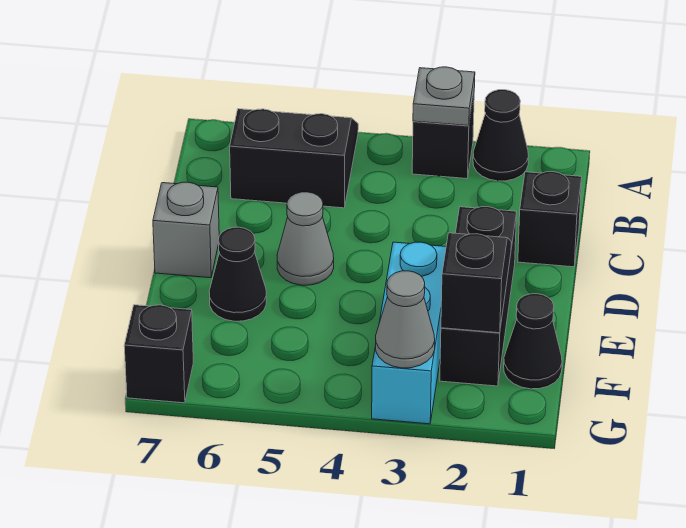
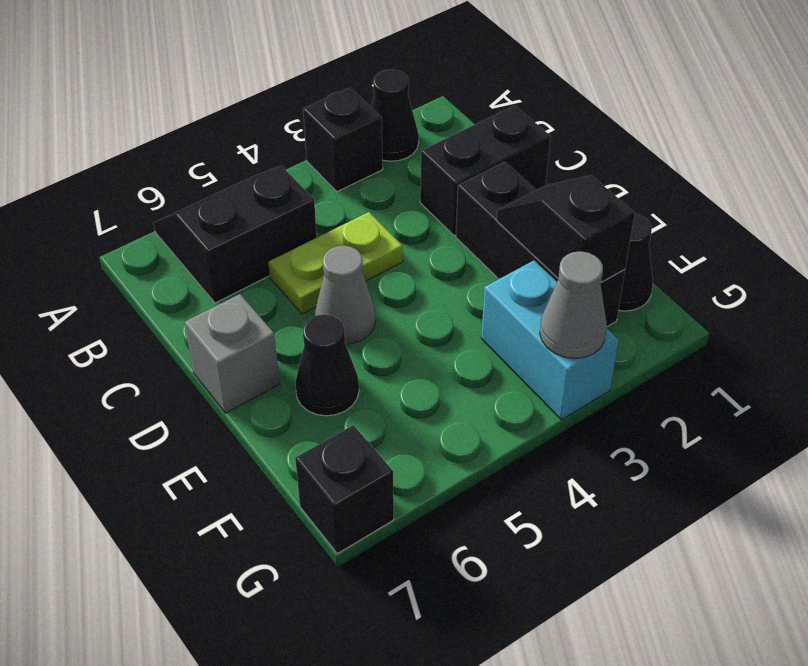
grey plate A3 level 2 -> none
black brick C1 level 1 -> black brick C1:C2 level 1
none -> lime plate C4:C5 level 1
cyan brick E3:G3 level 1 -> cyan brick F3:G3 level 1

